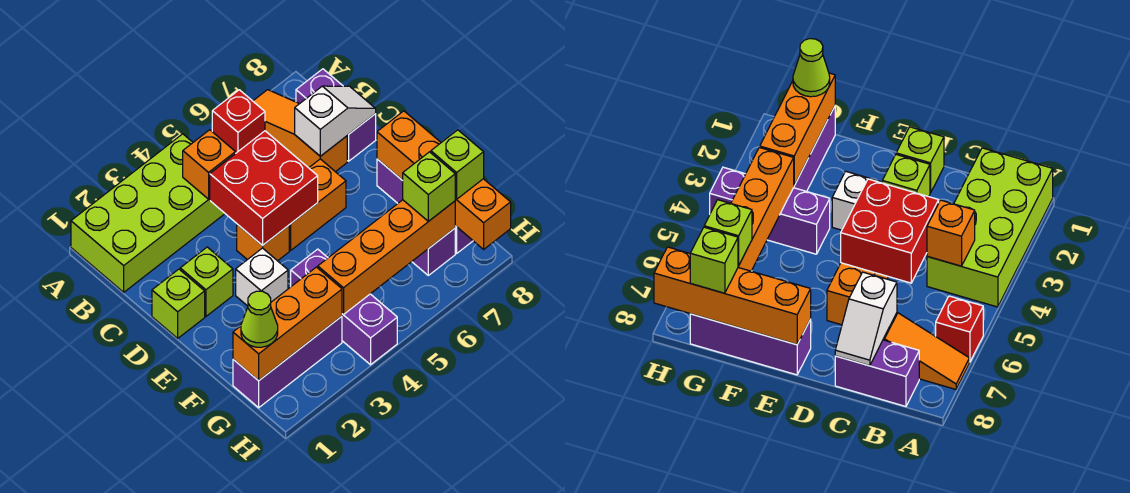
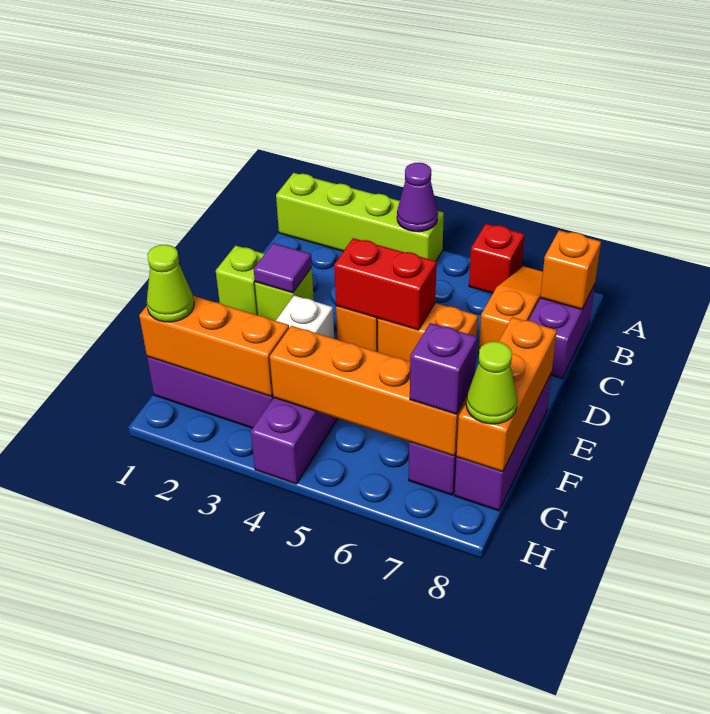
lime brick A1:B4 level 1 -> lime brick A1:A4 level 1
none -> purple cone A4 level 2
orange brick B4 level 2 -> orange brick B8 level 2
red brick C4:D5 level 2 -> red brick D4:D5 level 2
white slope C7:C8 level 2 top 7 -> none
none -> purple tile D2 level 2
orange brick E8:H8 level 2 -> orange brick E8:G8 level 2
lime brick G7 level 3 -> purple brick G7 level 3
lime brick G8 level 3 -> lime cone G8 level 3

